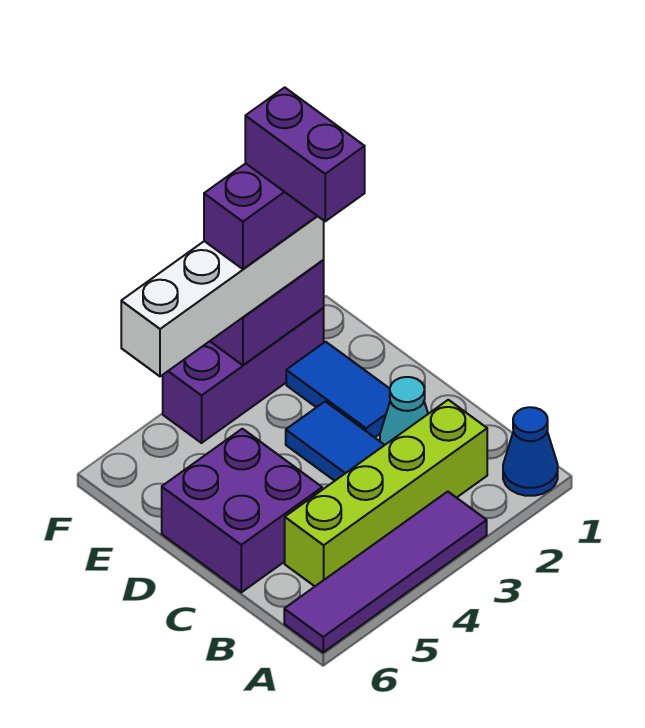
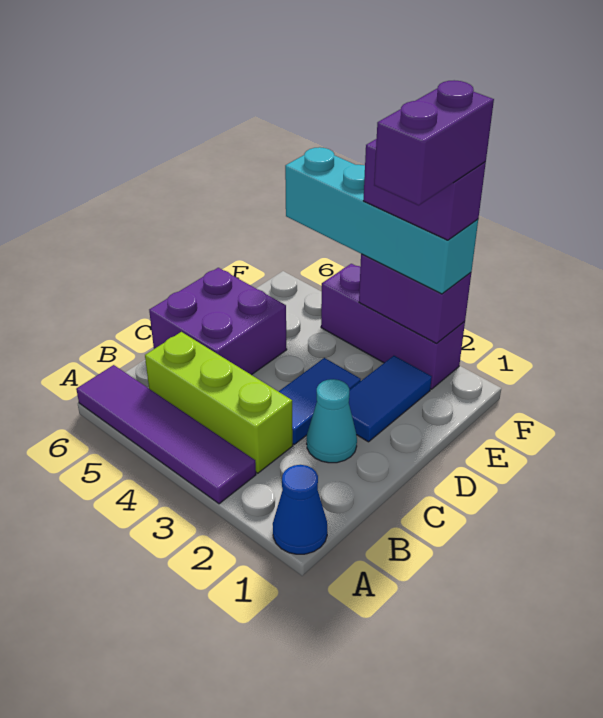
lime brick B2:B5 level 1 -> lime brick B3:B5 level 1
white brick F2:F5 level 3 -> cyan brick F2:F5 level 3

